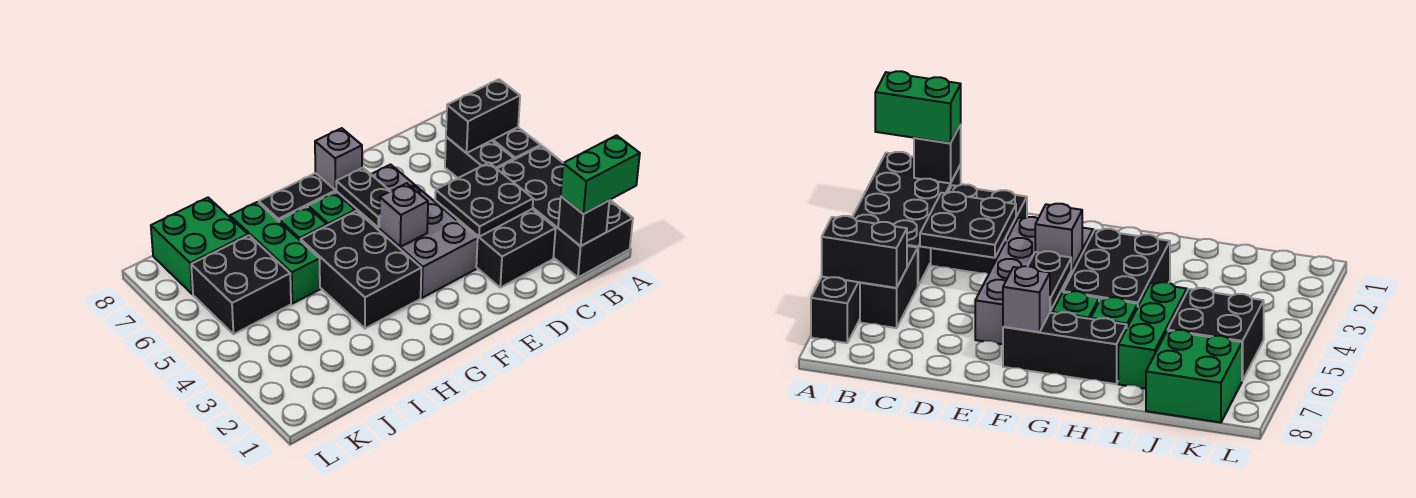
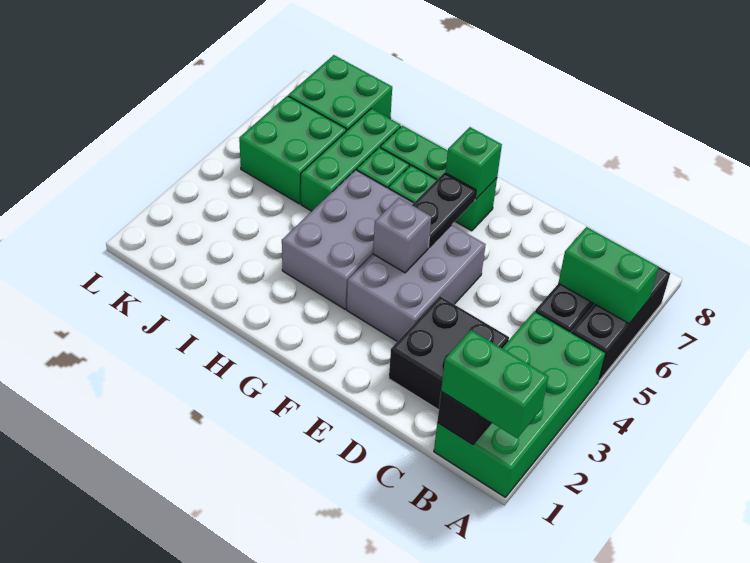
black brick A1:B4 level 1 -> green brick A1:B4 level 1
black brick A6:B6 level 2 -> green brick A6:B6 level 2
black plate C3:D4 level 2 -> none
grey brick E3:F6 level 1 -> grey brick E3:F5 level 1
black brick F7:H7 level 1 -> green brick F7:H7 level 1
grey brick F7 level 2 -> green brick F7 level 2
black brick G3:H5 level 1 -> grey brick G3:H5 level 1
black brick J5:K6 level 1 -> green brick J5:K6 level 1

